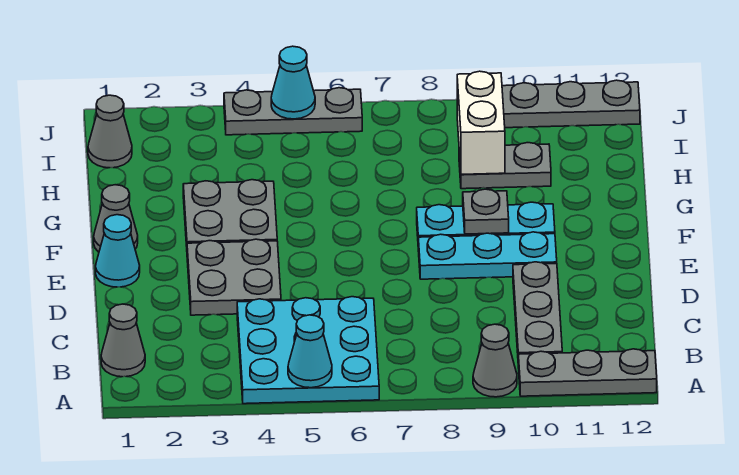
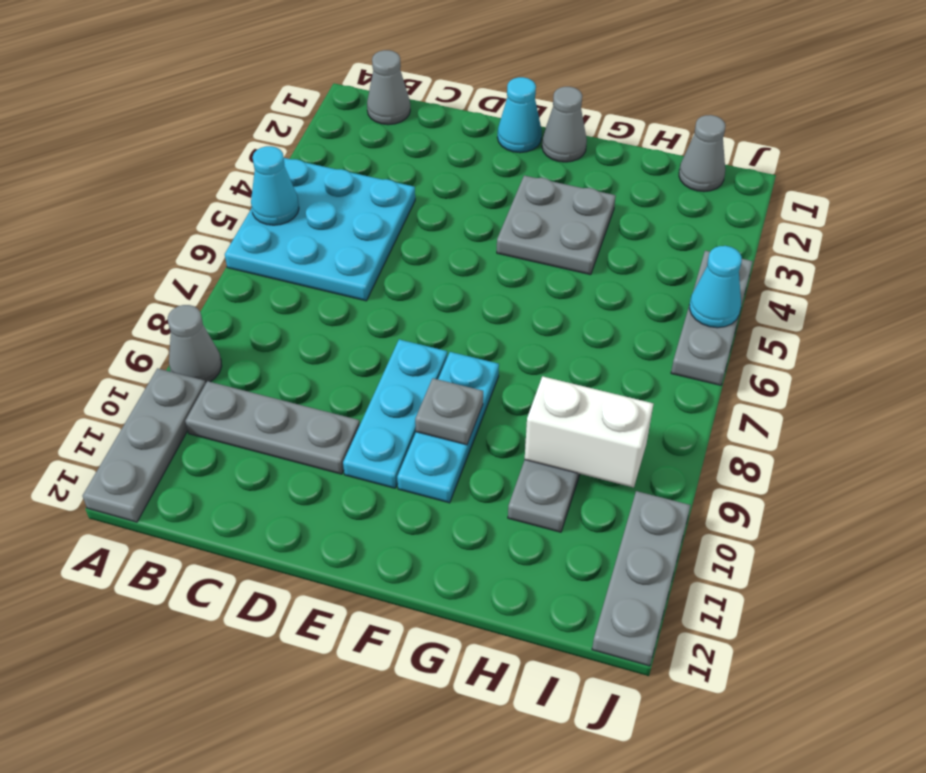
grey plate D3:E4 level 1 -> none

